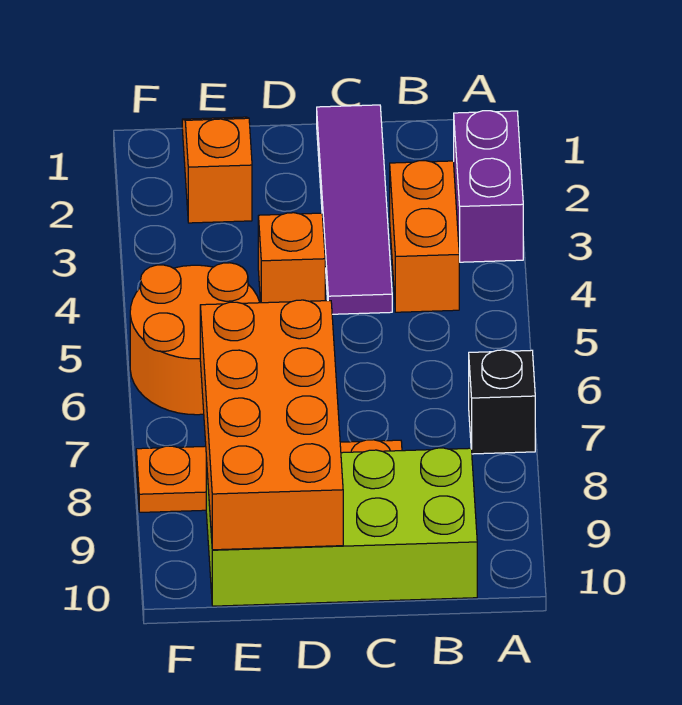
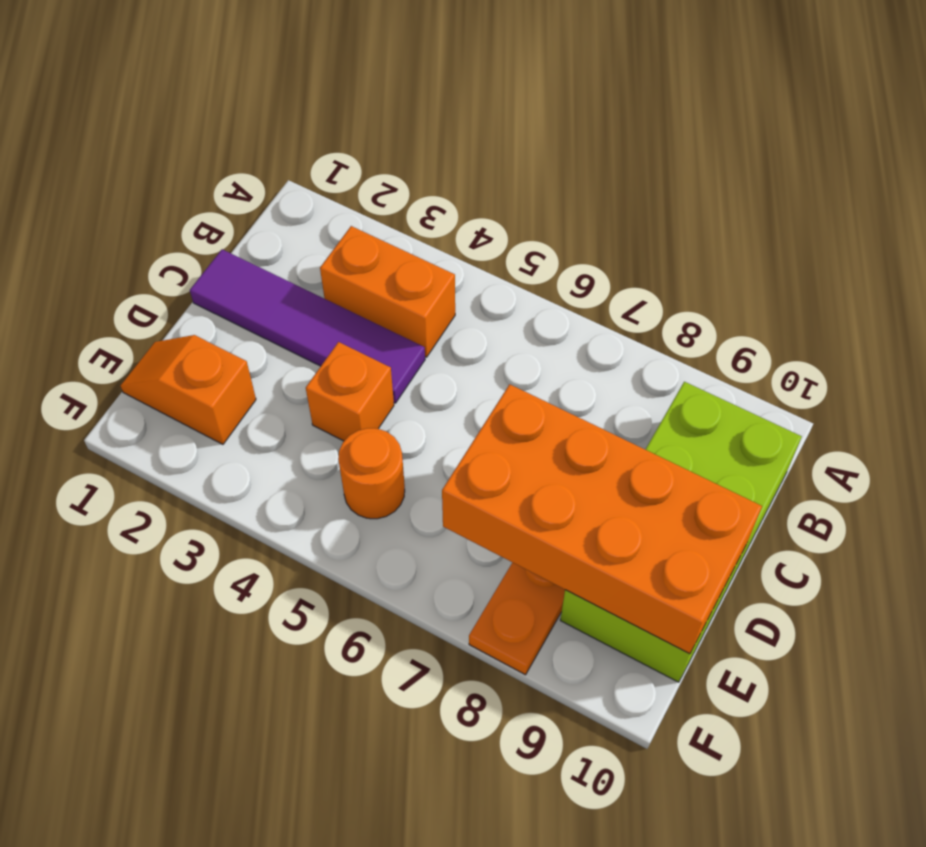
purple brick A2:A3 level 1 -> none
black brick A7 level 1 -> none
orange round brick E5:F6 level 1 -> orange round brick E5 level 1

